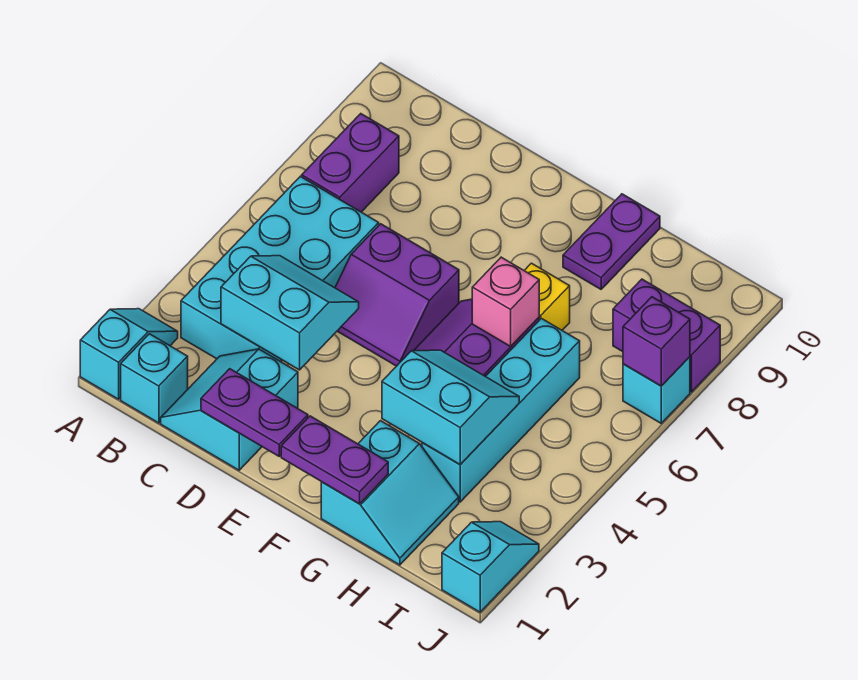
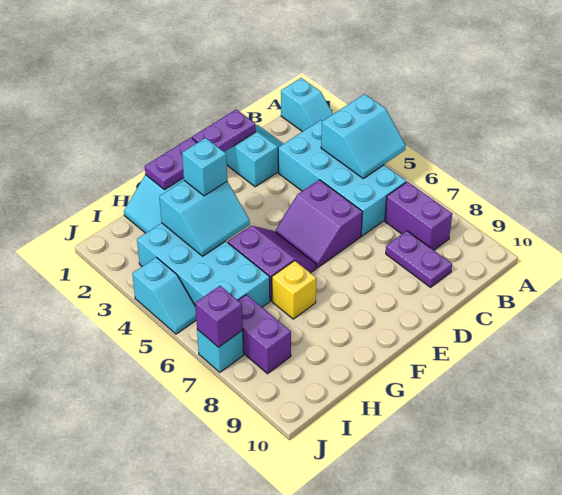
cyan brick B1 level 1 -> cyan brick G3 level 3
cyan slope C3:D4 level 2 top 3 -> cyan slope A4:B5 level 2 top 4
purple slope D5:E6 level 1 top 6 -> purple slope D5:E6 level 1 top D
pink brick G6 level 2 -> none
purple plate G9:G10 level 1 -> purple plate C8:C9 level 1
cyan brick H3:H6 level 1 -> cyan brick H3:I6 level 1
purple brick I8:J8 level 1 -> purple brick I7:I8 level 1
cyan slope J1:J2 level 1 top 1 -> cyan slope J4:J5 level 1 top 4

